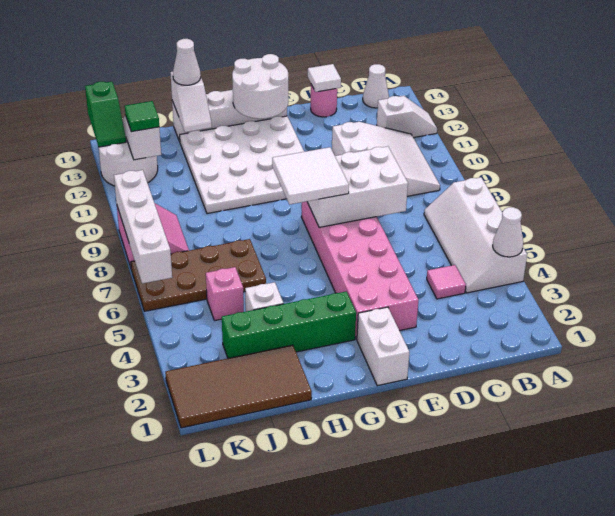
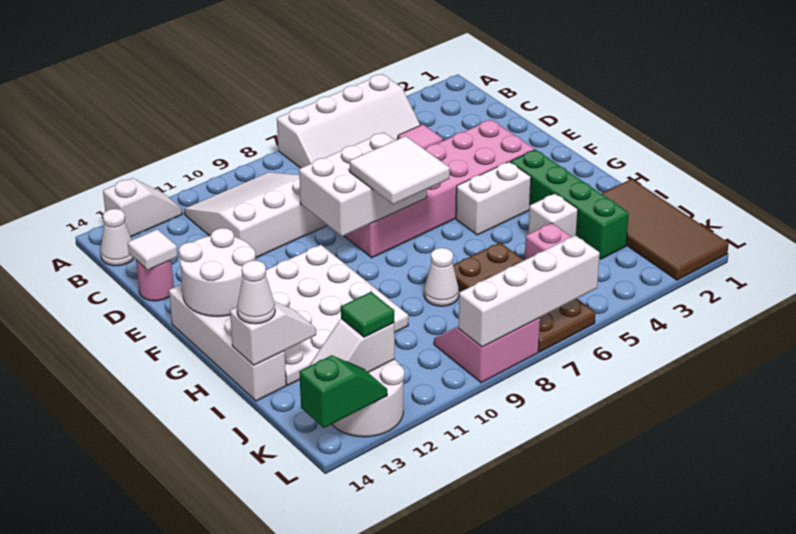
white cone A4 level 2 -> white cone I8 level 1
white slope A12:B12 level 1 top B -> white slope A12:A13 level 1 top 13
white brick D7:F8 level 2 -> white brick E7:F9 level 2
white brick F1:F2 level 1 -> white brick G4:G5 level 1

